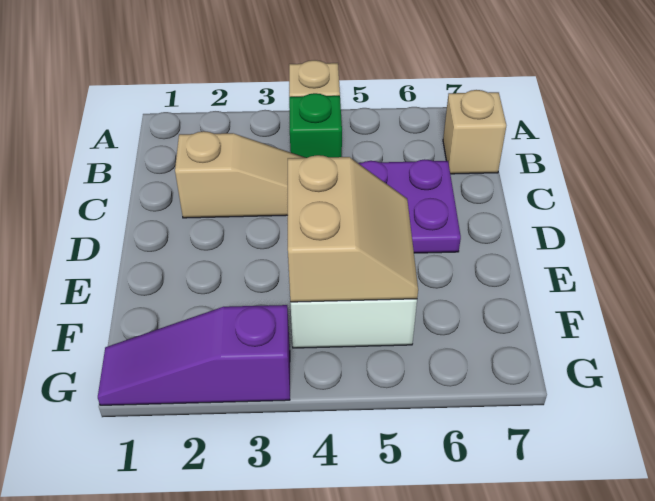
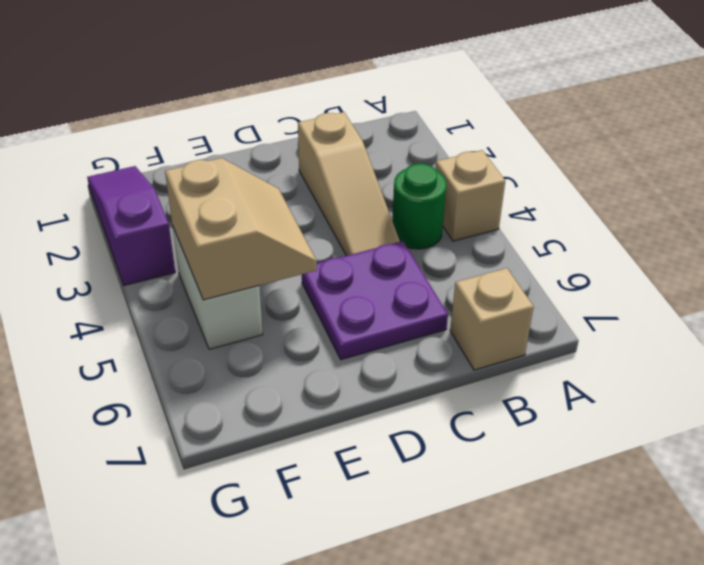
green brick B4 level 1 -> green round brick B4 level 1
tan slope E4:F5 level 2 top 4 -> tan slope E4:F5 level 2 top F

